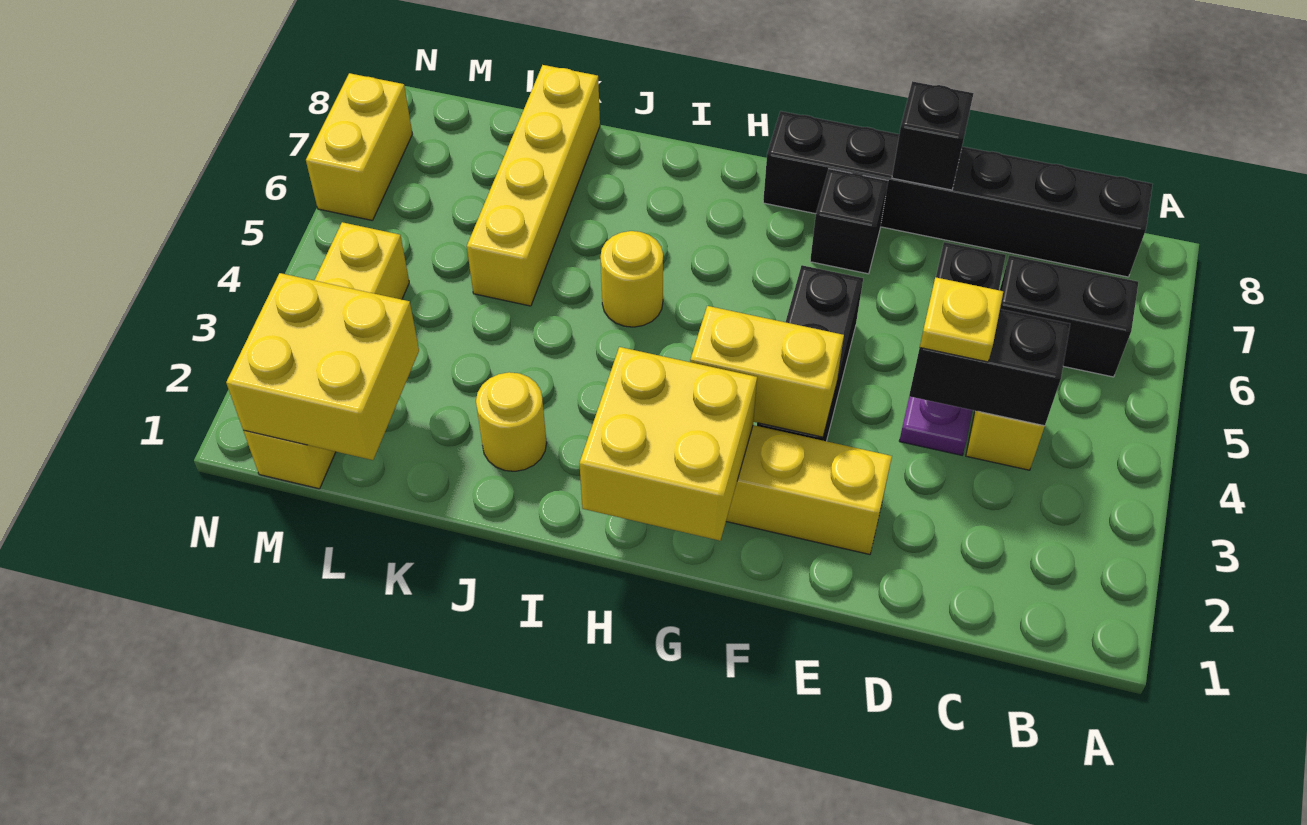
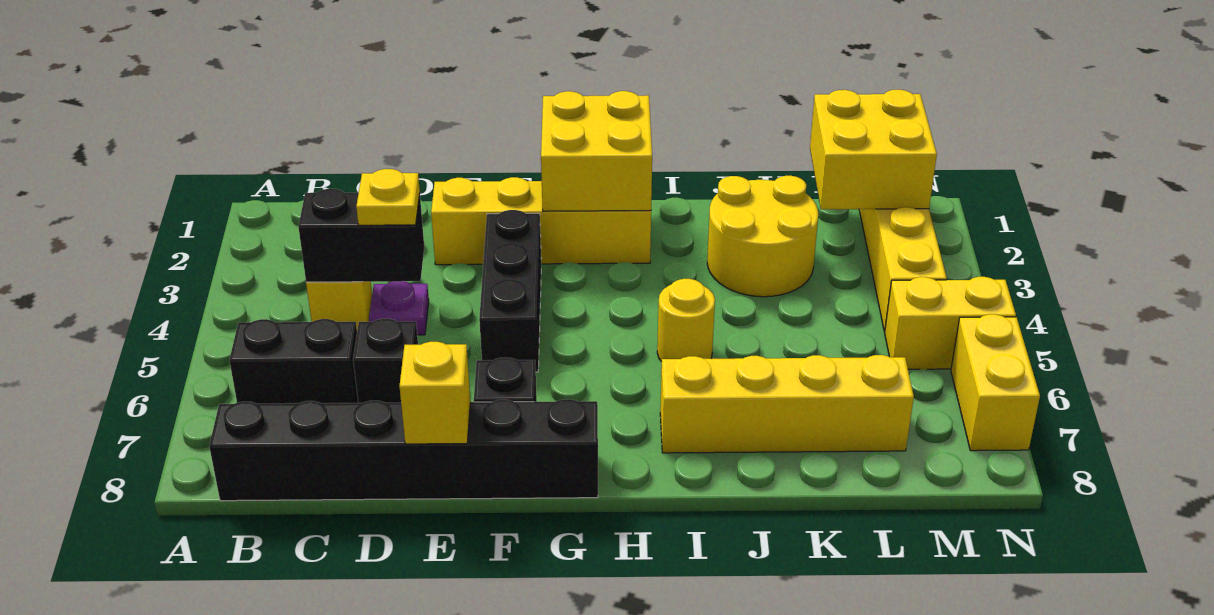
black brick E8 level 2 -> yellow brick E8 level 2
yellow brick F3:G3 level 2 -> yellow brick M5:N5 level 1
yellow round brick J2 level 1 -> yellow round brick J2:K3 level 1
yellow brick K5:K8 level 1 -> yellow brick I7:L7 level 1

